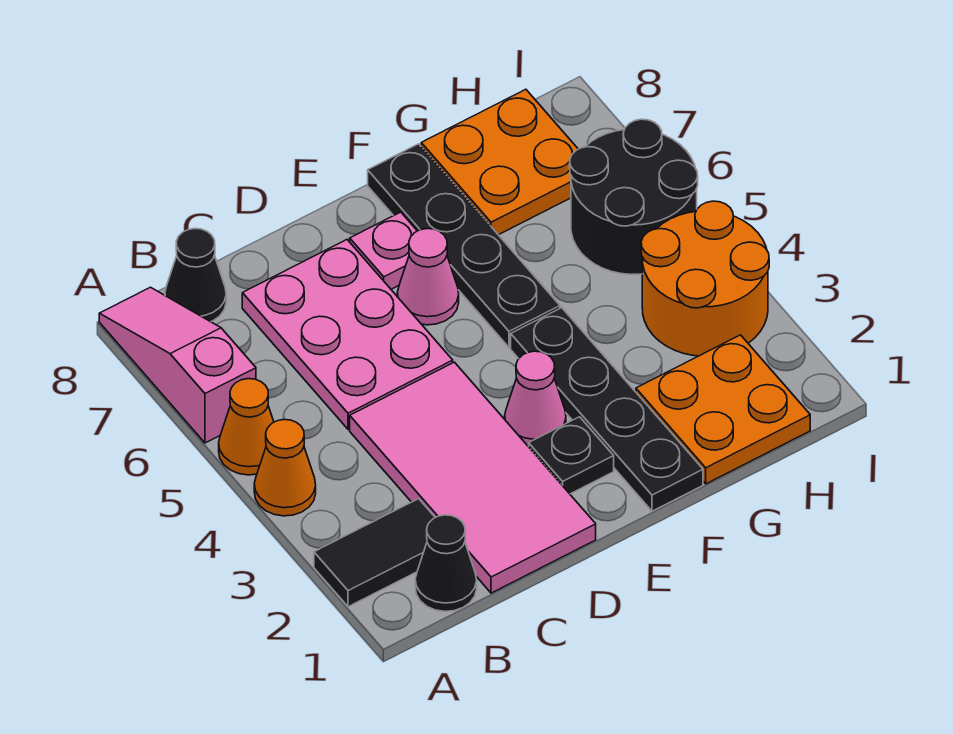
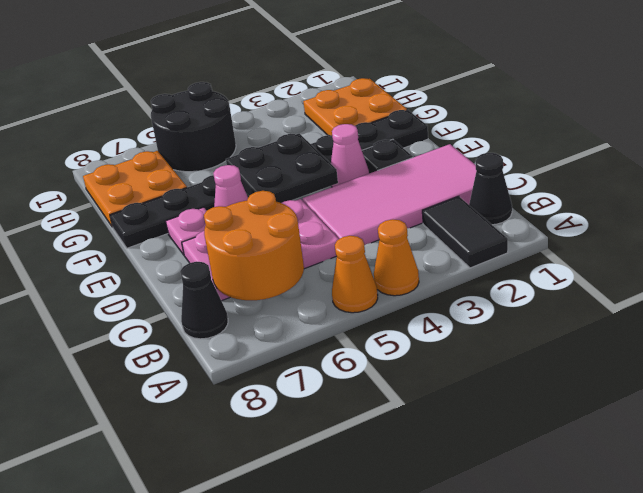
pink slope A6:A8 level 1 top 6 -> none
none -> black plate E4:F5 level 2
orange round brick H3:I4 level 1 -> orange round brick B6:C7 level 2

